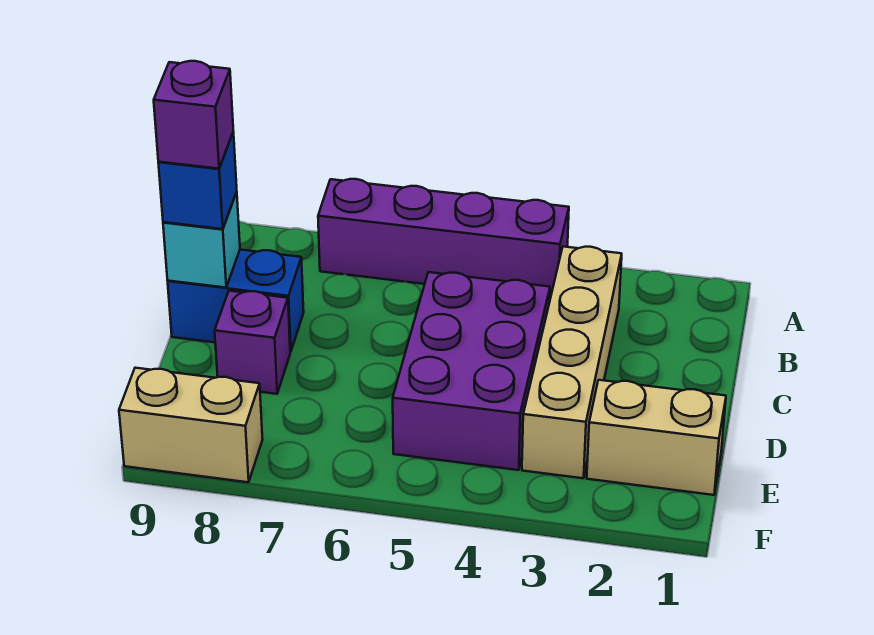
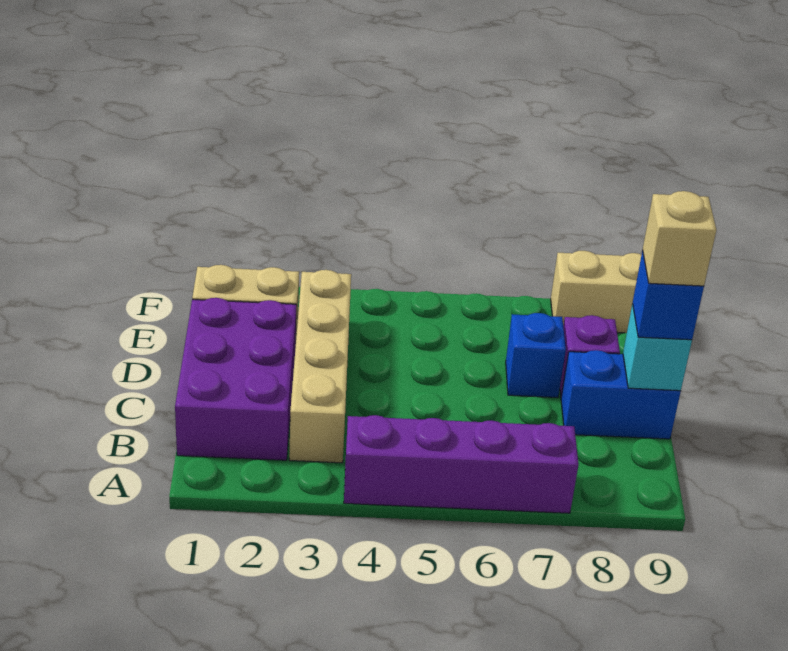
purple brick C4:E5 level 1 -> purple brick B1:D2 level 1
purple brick C9 level 4 -> tan brick C9 level 4
none -> blue brick D7 level 1

